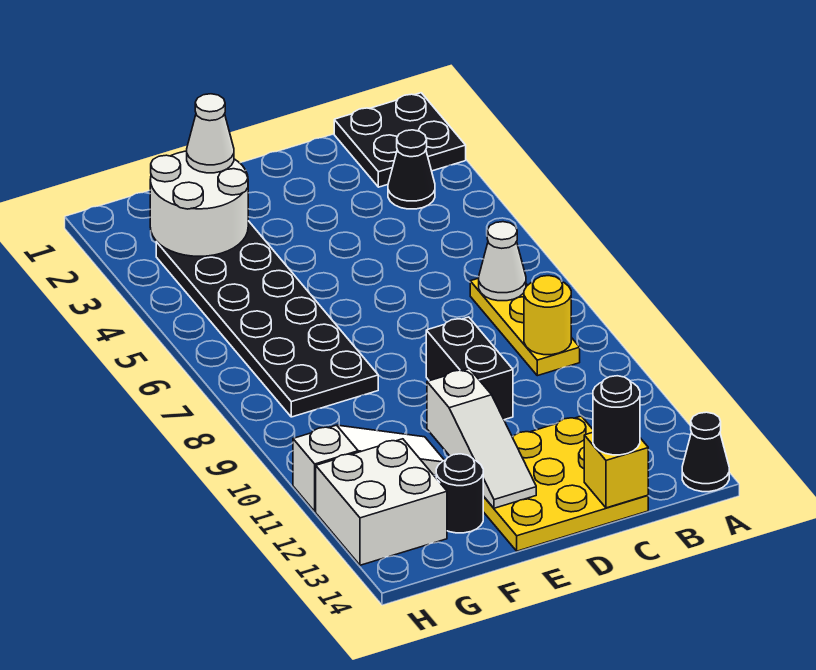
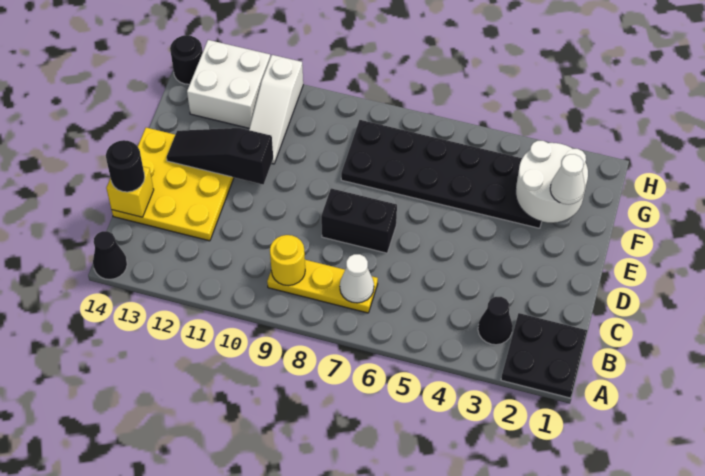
black brick D9:D10 level 1 -> black brick D7:D8 level 1
white slope E11:E13 level 2 top 11 -> black slope E11:E13 level 2 top 11
black round brick F13 level 1 -> black round brick H14 level 1

